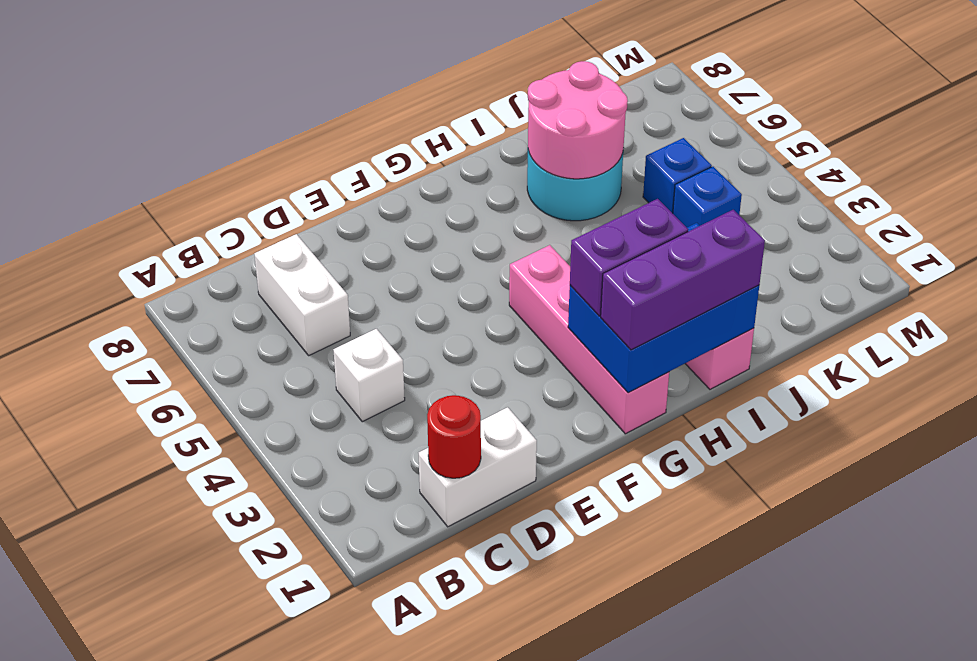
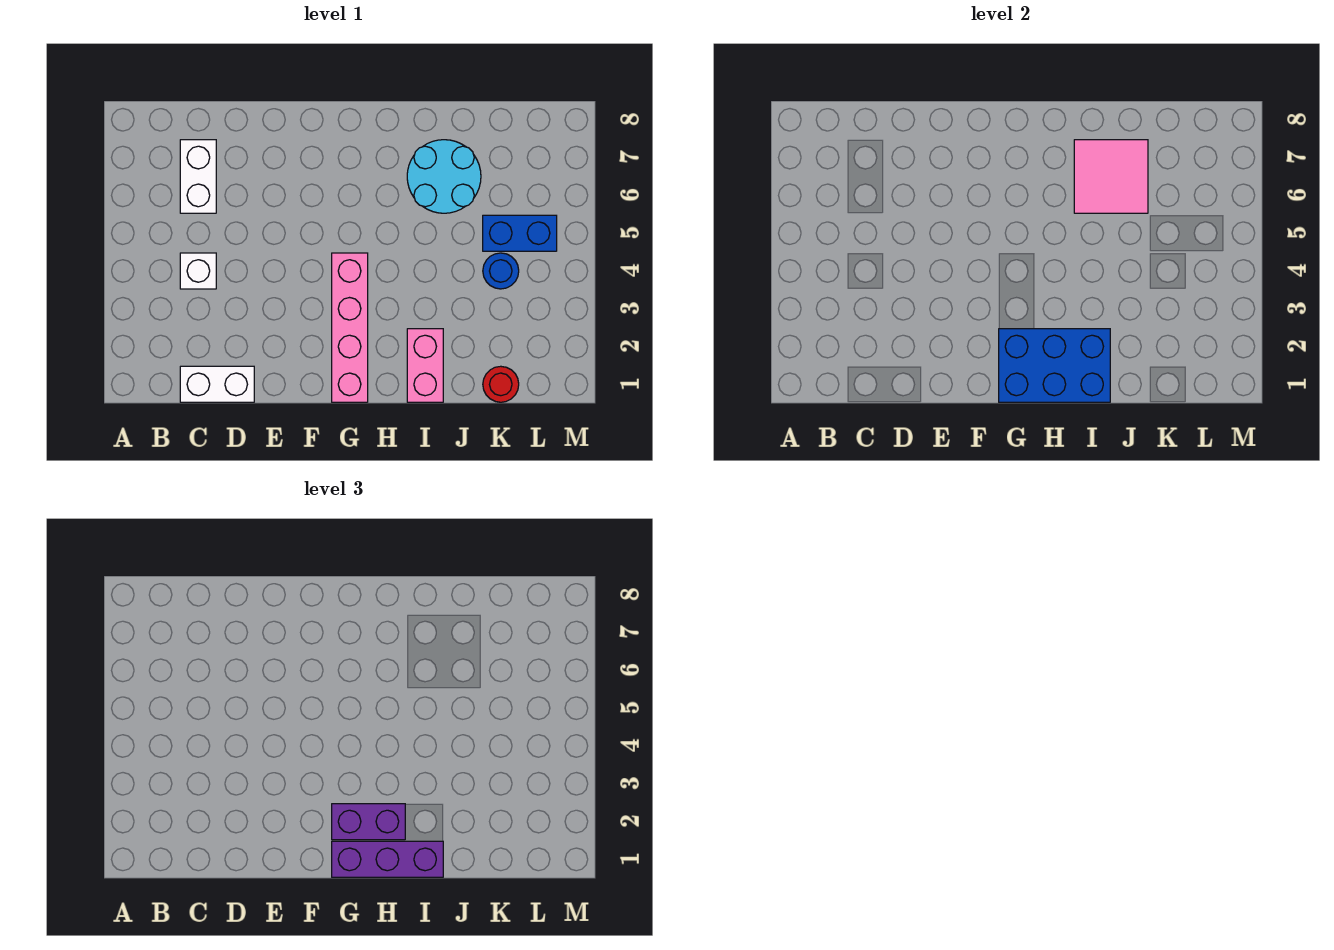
red round brick C1 level 2 -> red round brick K1 level 1
pink round brick I6:J7 level 2 -> pink tile I6:J7 level 2
blue brick K4 level 1 -> blue round brick K4 level 1
blue brick K5 level 1 -> blue brick K5:L5 level 1

